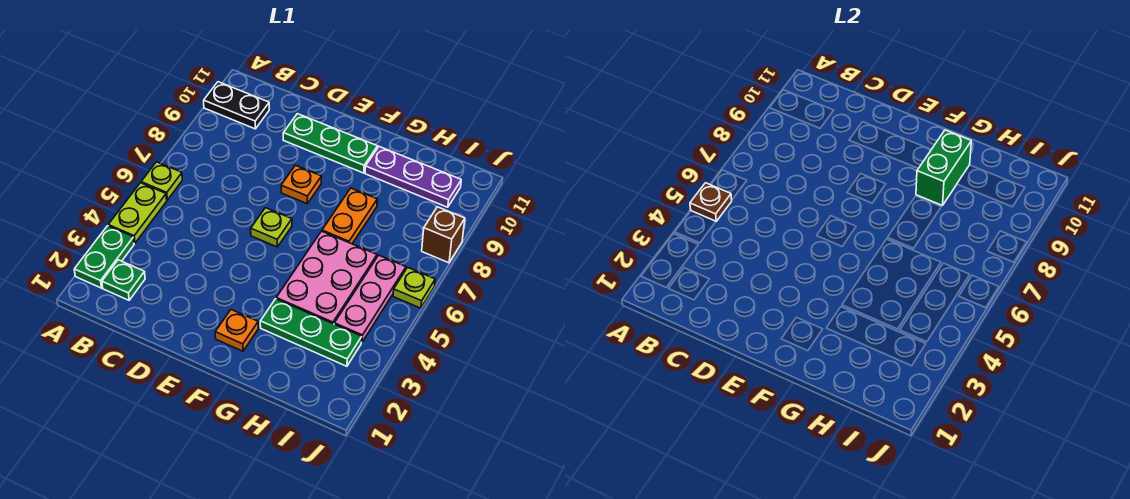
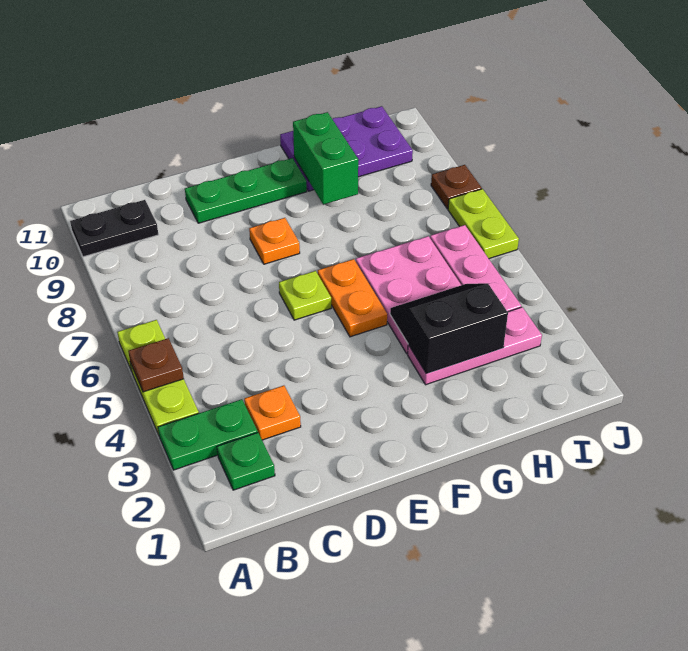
green plate A2:A3 level 1 -> green plate A3:B3 level 1
orange plate F2 level 1 -> orange plate C3 level 1
green plate G3:I3 level 1 -> pink plate G3:I3 level 1
none -> black slope G3:H4 level 2 top 3
orange plate G7:G8 level 1 -> orange plate F5:F6 level 1
purple plate G10:I10 level 1 -> purple plate G10:I11 level 1
lime plate J6 level 1 -> lime plate J6:J7 level 1
brown brick J8 level 1 -> brown plate J8 level 1

